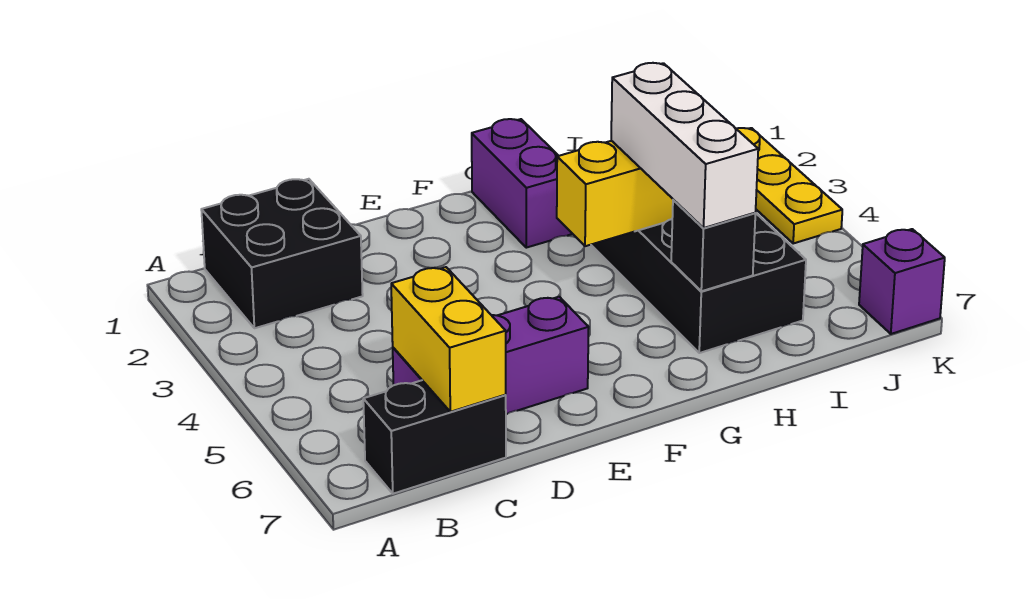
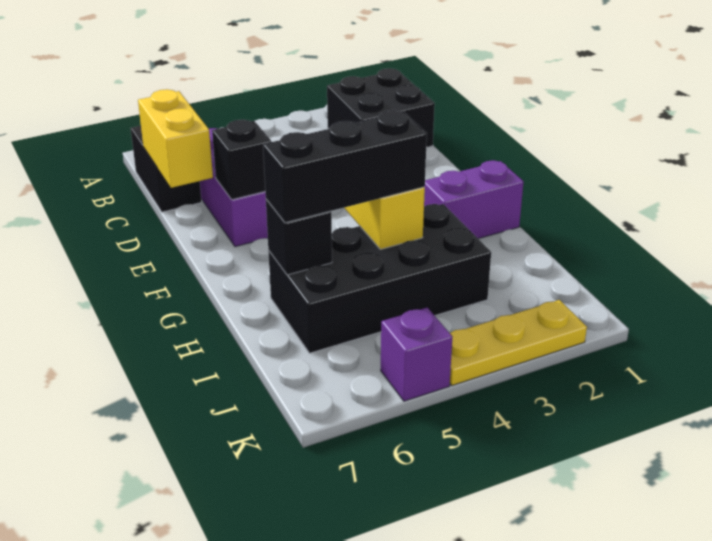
yellow brick C6:C7 level 2 -> yellow brick C7:D7 level 2
none -> black brick E6 level 2
white brick H4:H6 level 3 -> black brick H4:H6 level 3
purple brick K7 level 1 -> purple brick K5 level 1

